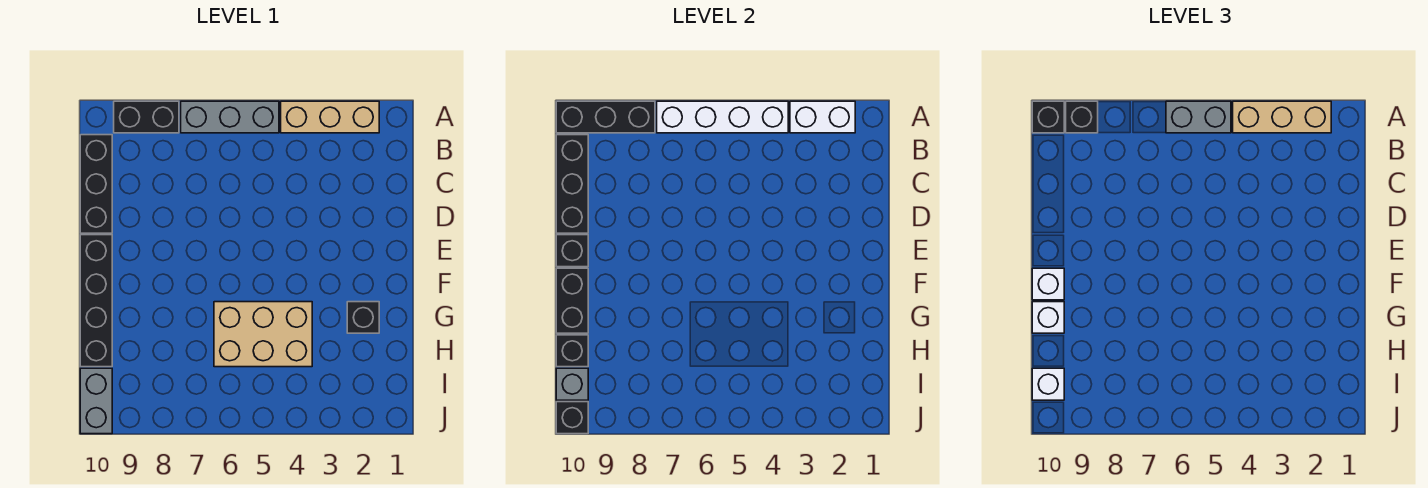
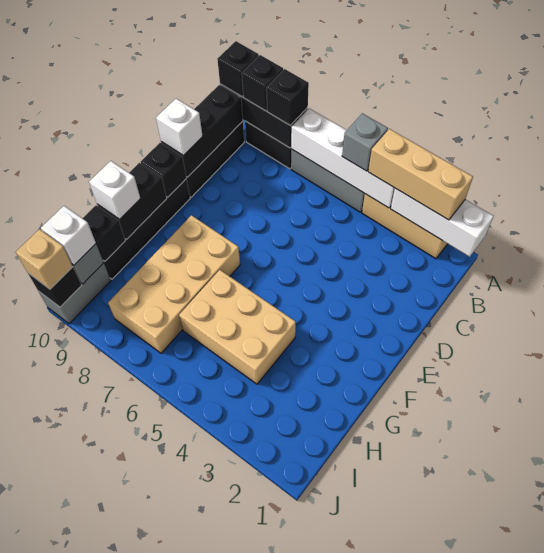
white brick A2:A3 level 2 -> white brick A1:A3 level 2
grey brick A5:A6 level 3 -> grey brick A5 level 3
none -> tan brick F7:I8 level 1
white brick F10 level 3 -> white brick D10 level 3
black brick G2 level 1 -> black brick A8 level 3
none -> tan brick J10 level 3

